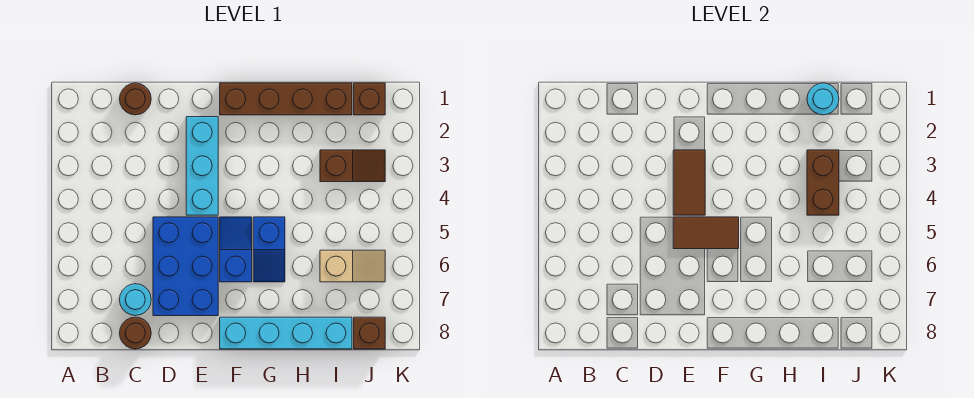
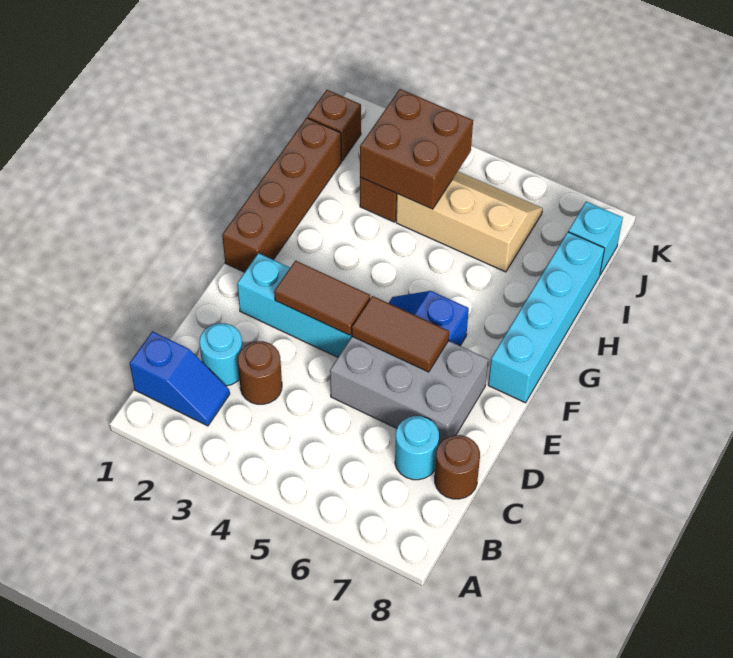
brown round brick C1 level 1 -> brown round brick C3 level 1
blue brick D5:E7 level 1 -> grey brick D5:E7 level 1
brown tile E5:F5 level 2 -> brown tile E5:E6 level 2
blue slope G5:G6 level 1 top 5 -> blue slope B1:B2 level 1 top 1
cyan round brick I1 level 2 -> cyan round brick C2 level 1
brown brick I3:I4 level 2 -> brown brick I3:J4 level 2
tan slope I6:J6 level 1 top I -> tan slope I4:J6 level 1 top I
brown brick J8 level 1 -> cyan brick J8 level 1

